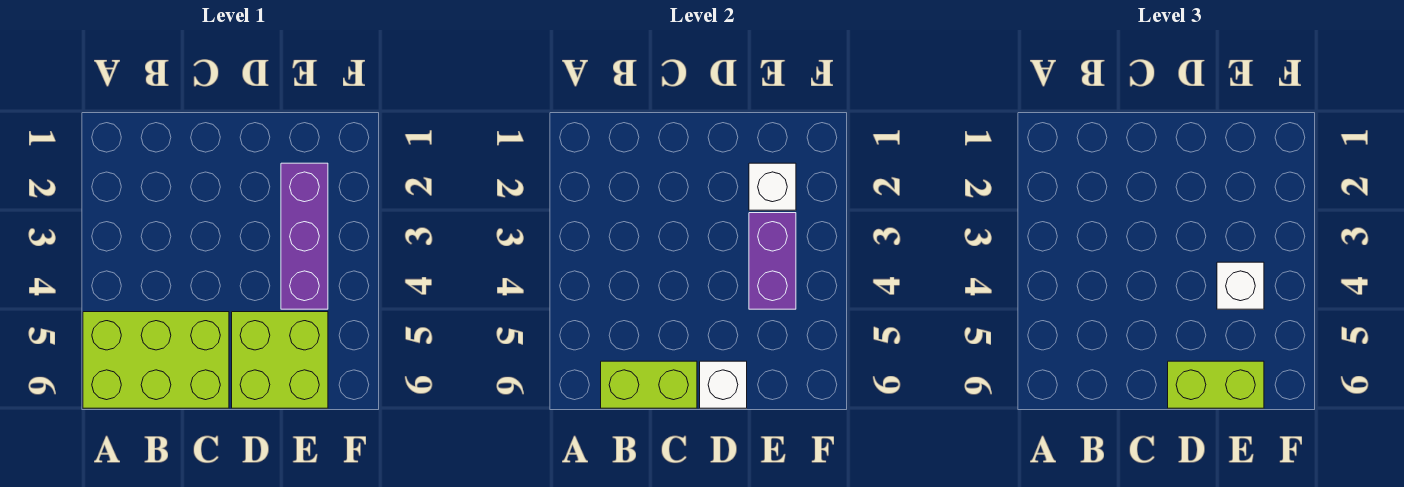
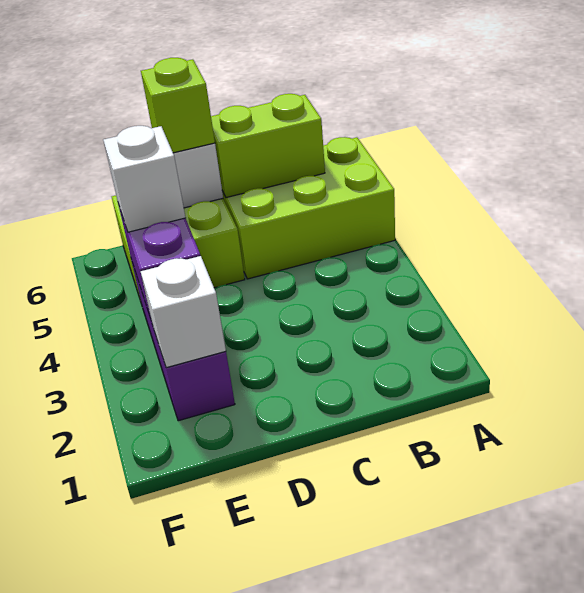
lime brick D6:E6 level 3 -> lime brick D6 level 3

